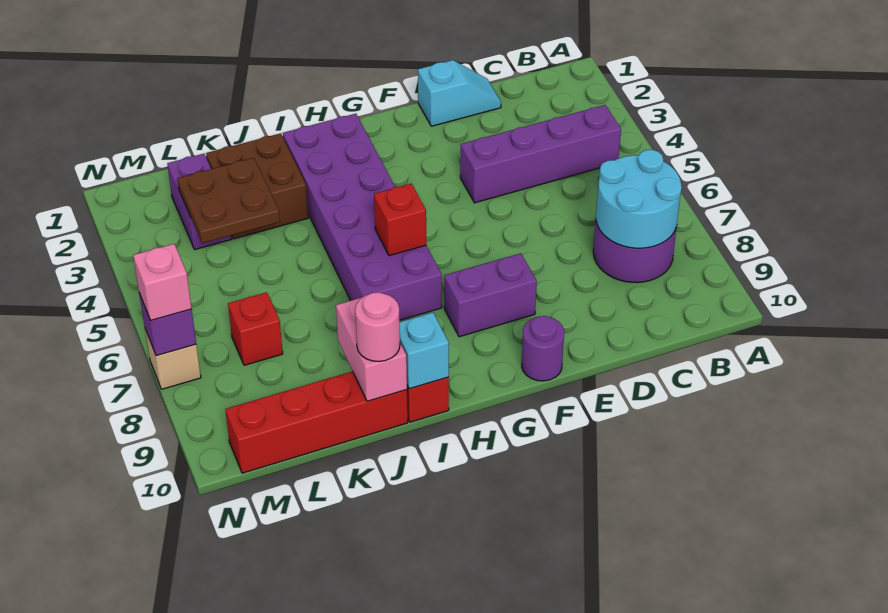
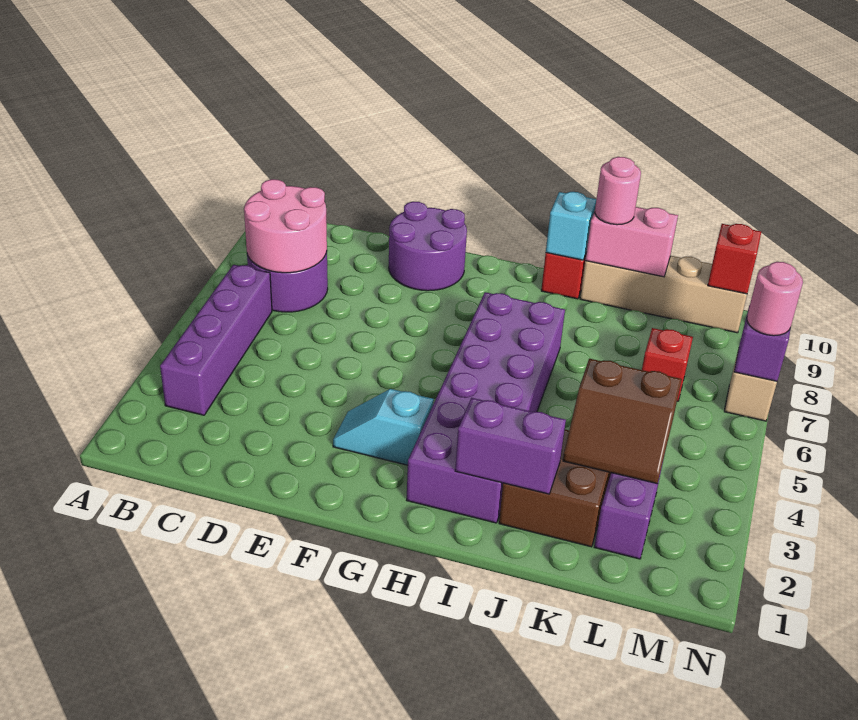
purple brick B4:E4 level 1 -> purple brick B3:B6 level 1
cyan round brick B7:C8 level 2 -> pink round brick B7:C8 level 2
cyan slope D1:E1 level 1 top E -> cyan slope F3:G3 level 1 top G
purple brick F8:G8 level 1 -> purple brick I2:J2 level 2
purple round brick F10 level 1 -> purple round brick E9:F10 level 1
red brick H6 level 2 -> red brick M10 level 2
pink brick J9:J10 level 2 -> pink brick J10:K10 level 2
red brick J10:M10 level 1 -> tan brick J10:M10 level 1
brown plate K3:L4 level 2 -> brown slope K3:L4 level 2 top 4
pink brick N7 level 3 -> pink round brick N7 level 3

